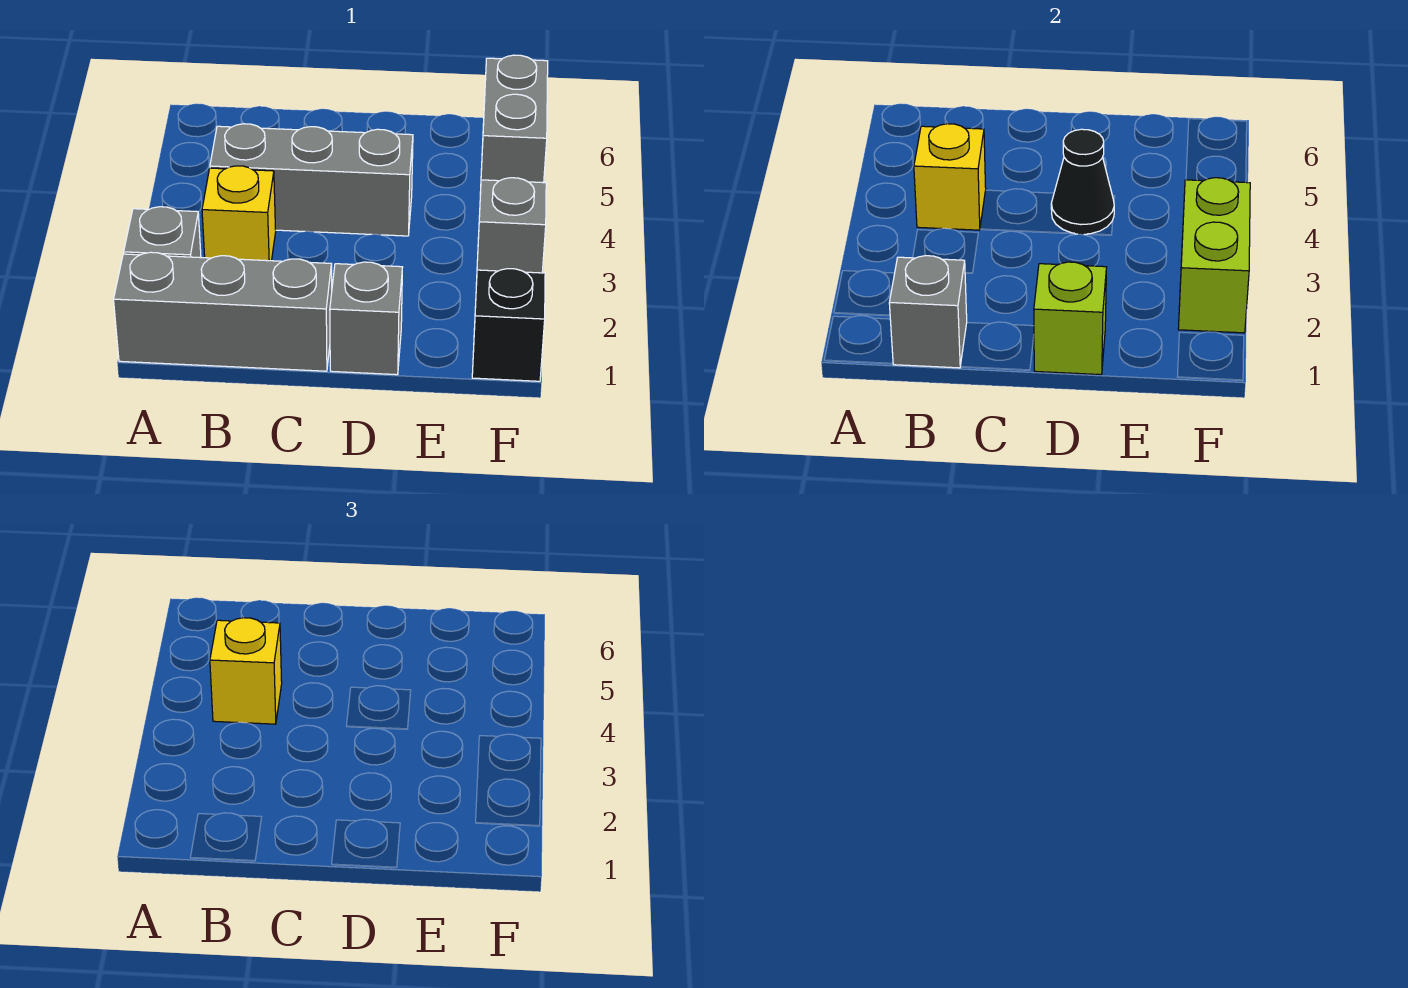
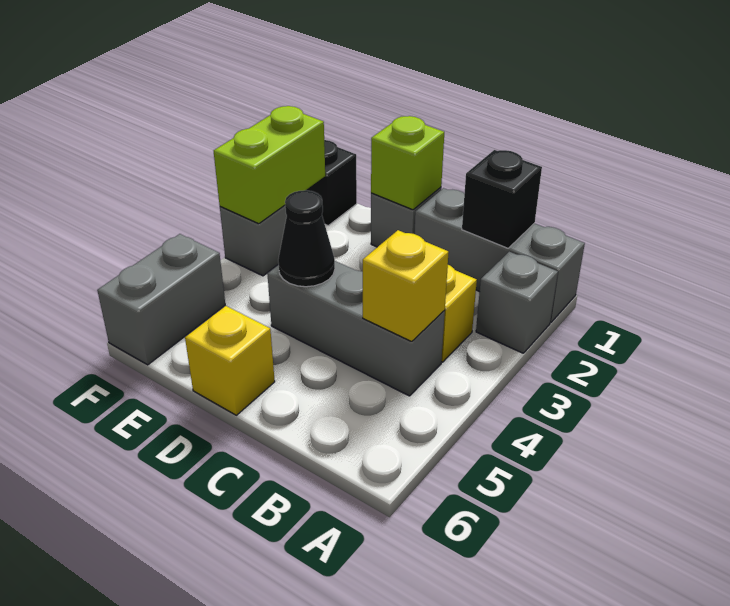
grey brick B1 level 2 -> black brick B1 level 2
yellow brick B4 level 3 -> yellow brick D6 level 1

